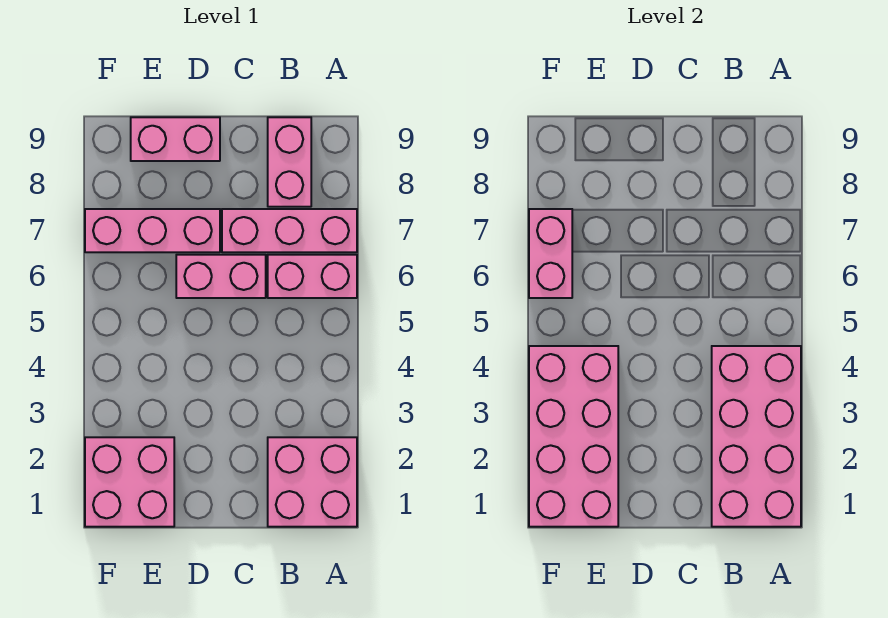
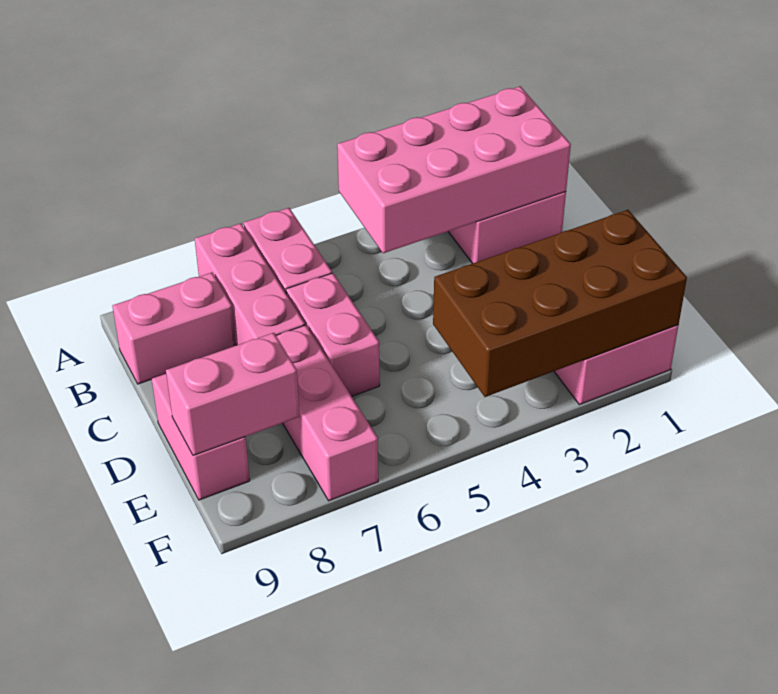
pink brick E1:F4 level 2 -> brown brick E1:F4 level 2
pink brick F6:F7 level 2 -> pink brick E8:E9 level 2

